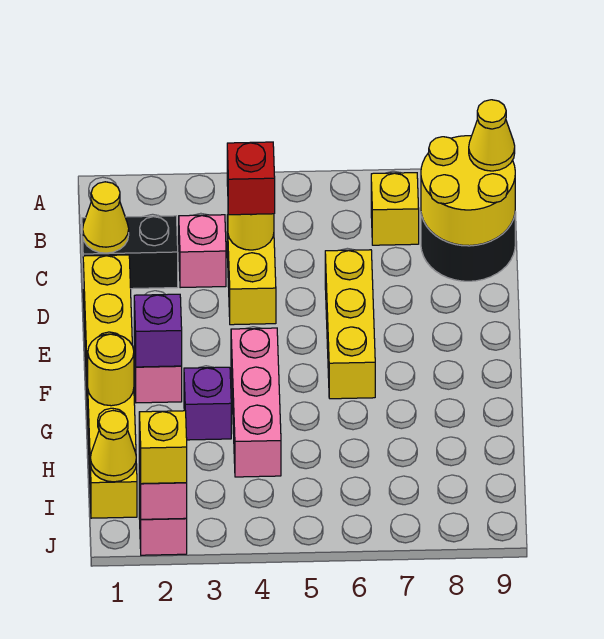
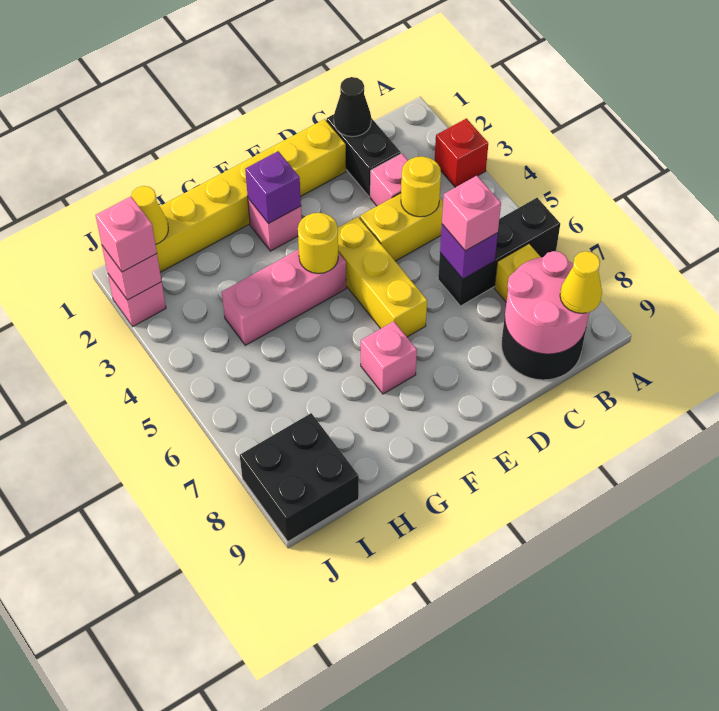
none -> black brick A6:C6 level 1
yellow round brick B8:C9 level 2 -> pink round brick B8:C9 level 2
yellow cone C1 level 2 -> black cone C1 level 2
red brick C4 level 3 -> red brick A3 level 1
none -> pink brick C6 level 3
yellow brick D6:F6 level 1 -> yellow brick E4:E6 level 1
none -> pink brick F7 level 1
yellow round brick G1 level 2 -> yellow round brick F4 level 2
purple brick G3 level 1 -> purple brick C6 level 2
none -> black brick I8:J9 level 1
yellow brick J2 level 3 -> pink brick J2 level 3

